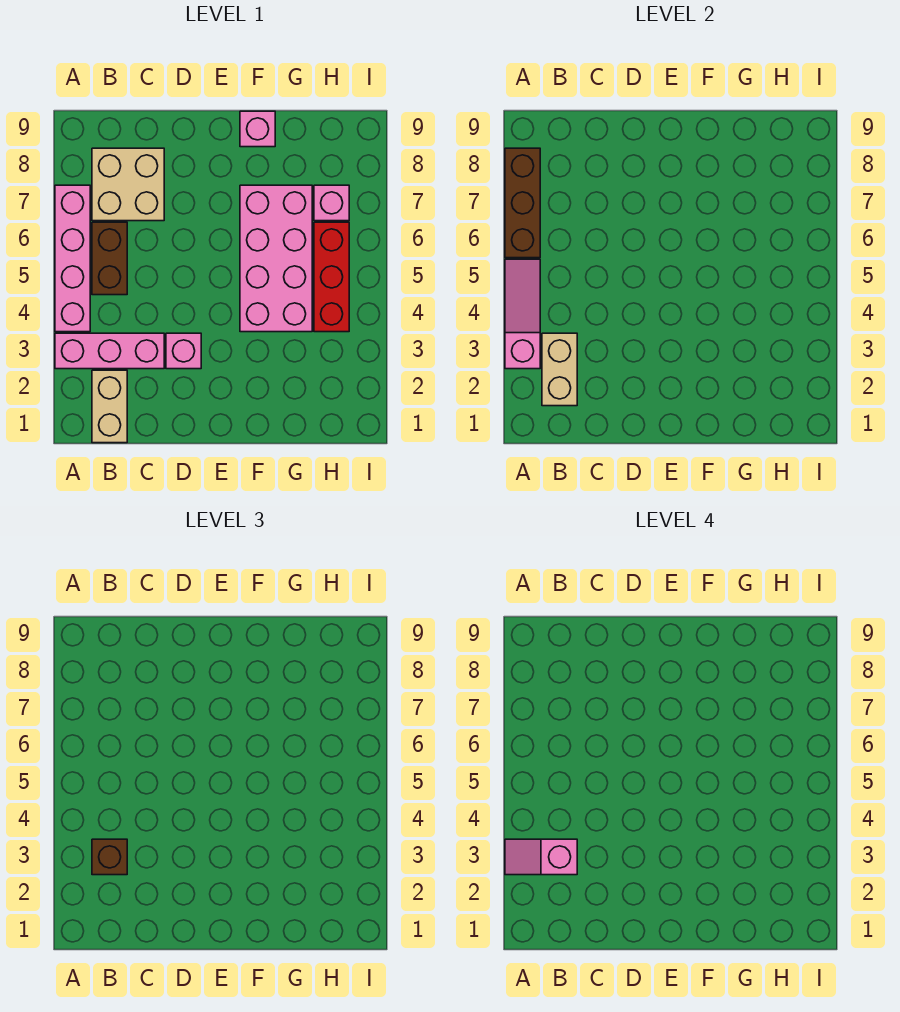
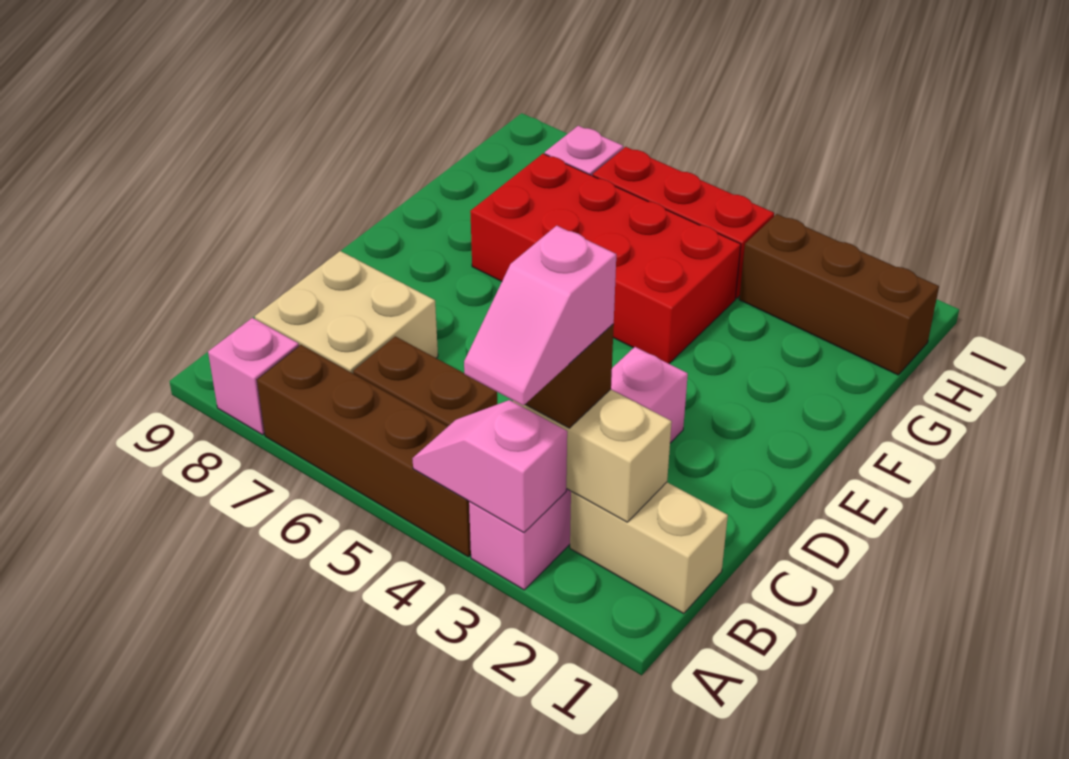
pink slope A3:A5 level 2 top 3 -> pink slope A3:A4 level 2 top 3
pink brick A4:A7 level 1 -> brown brick A4:A7 level 1
brown brick A6:A8 level 2 -> brown brick H1:H3 level 1
pink brick F4:G7 level 1 -> red brick F4:G7 level 1
pink brick F9 level 1 -> pink brick A8 level 1

